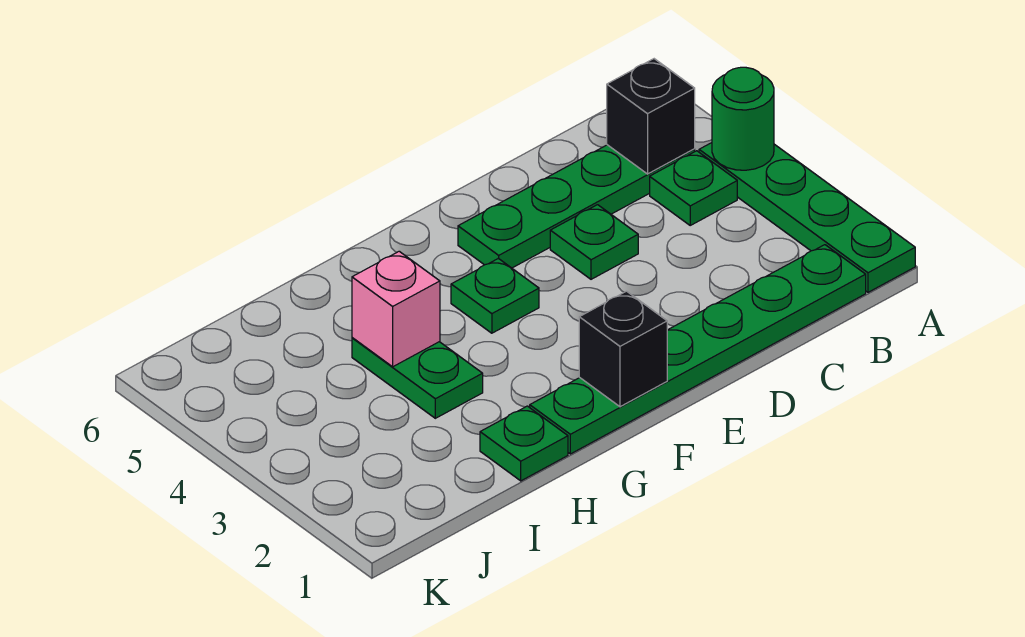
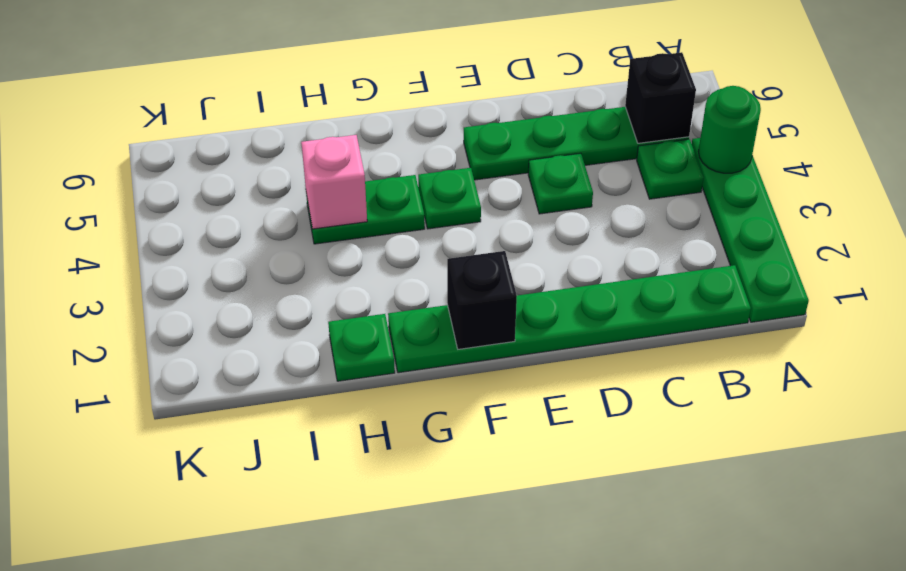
green plate H3:H4 level 1 -> green plate G4:H4 level 1

